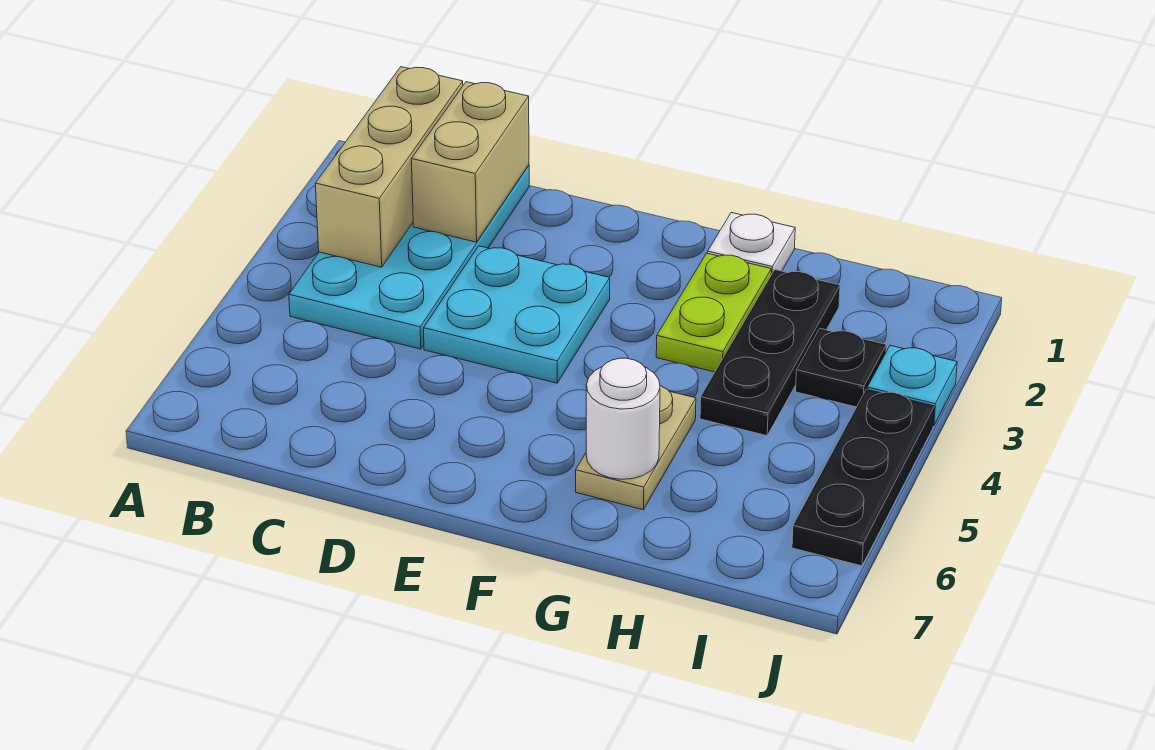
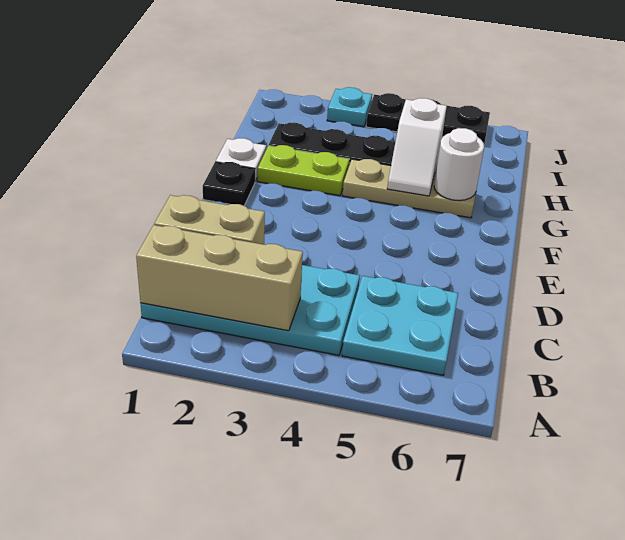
cyan plate D3:E4 level 1 -> cyan plate B5:C6 level 1
tan plate G5:G6 level 1 -> tan plate G4:G6 level 1
none -> white slope G5:H5 level 2 top H
black plate I3 level 1 -> black plate F1 level 1

